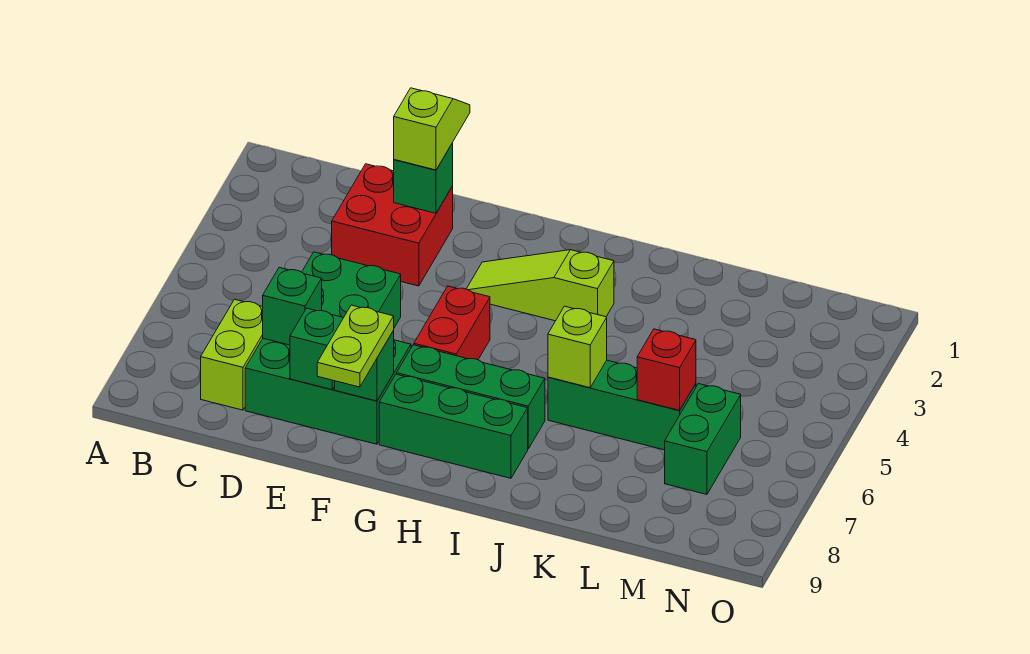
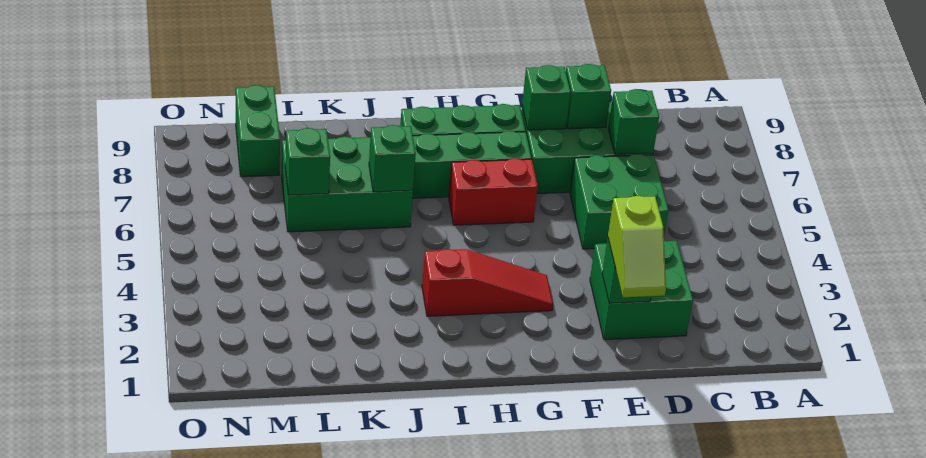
lime brick C7:C8 level 1 -> none
red brick D2:E3 level 1 -> green brick D2:E3 level 1
lime plate F8:F9 level 3 -> none
lime slope G3:I3 level 1 top I -> red slope G3:I3 level 1 top I
red brick G5:G6 level 1 -> red brick G6:H6 level 1
green brick J6:L6 level 1 -> green brick J6:L7 level 1
lime brick J6 level 2 -> green brick J6 level 2
red brick L6 level 2 -> green brick L6 level 2
green brick M6:M7 level 1 -> green brick M8:M9 level 1

